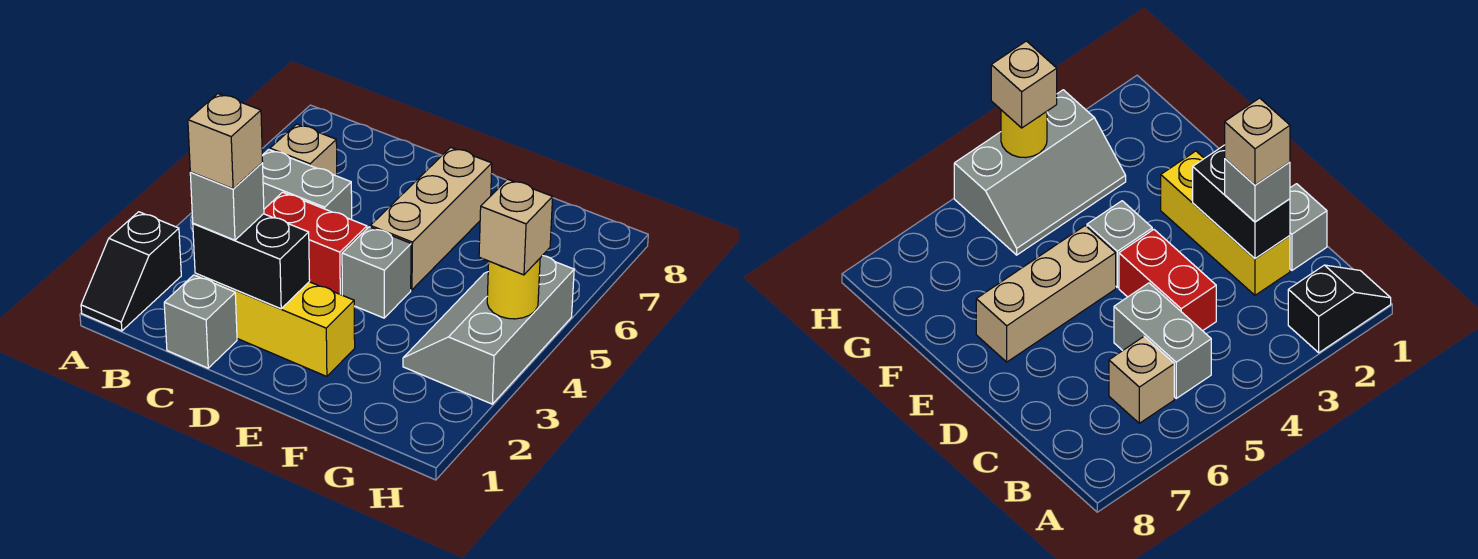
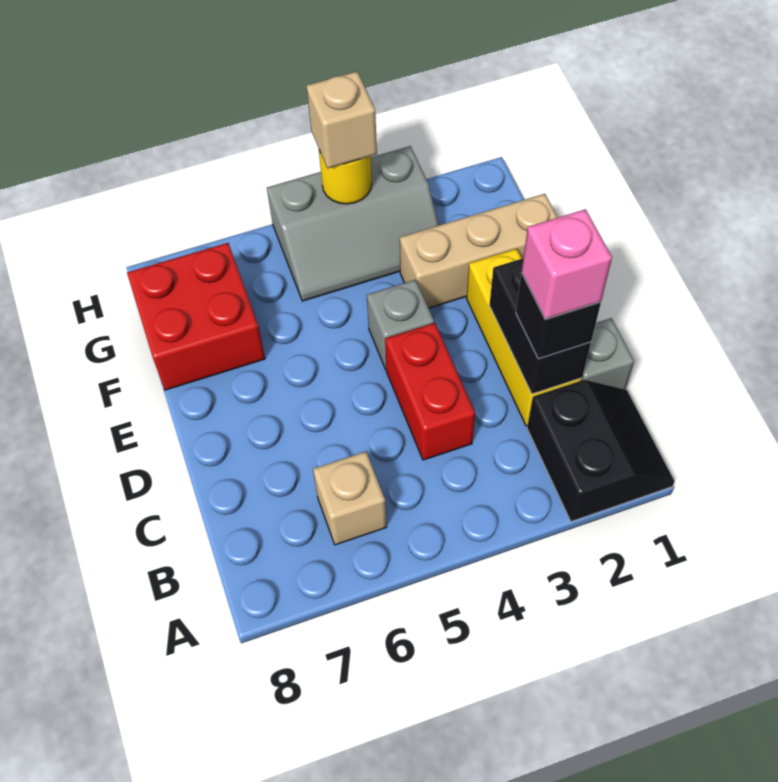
black slope A1:A2 level 1 top 2 -> black slope A1:B2 level 1 top 2
grey brick B5:C5 level 1 -> none
grey brick C2 level 3 -> black brick C2 level 3
tan brick C2 level 4 -> pink brick C2 level 4
tan brick E5:E7 level 1 -> tan brick F1:F3 level 1
none -> red brick F7:G8 level 1

